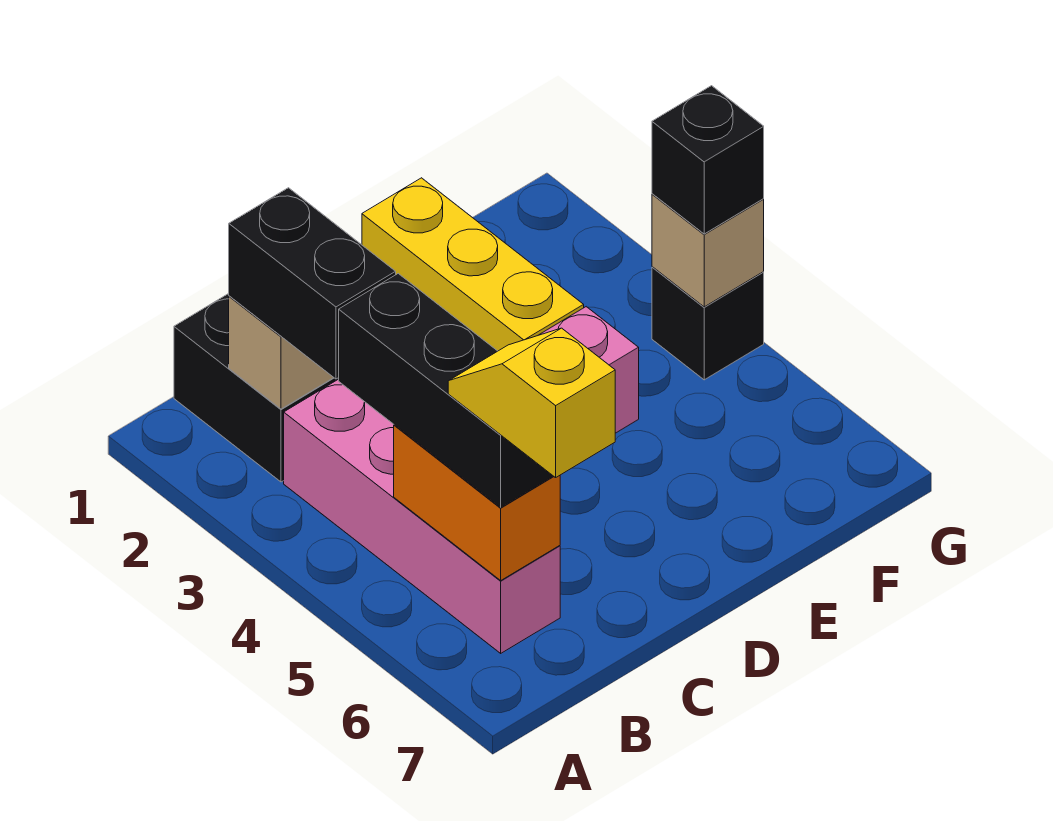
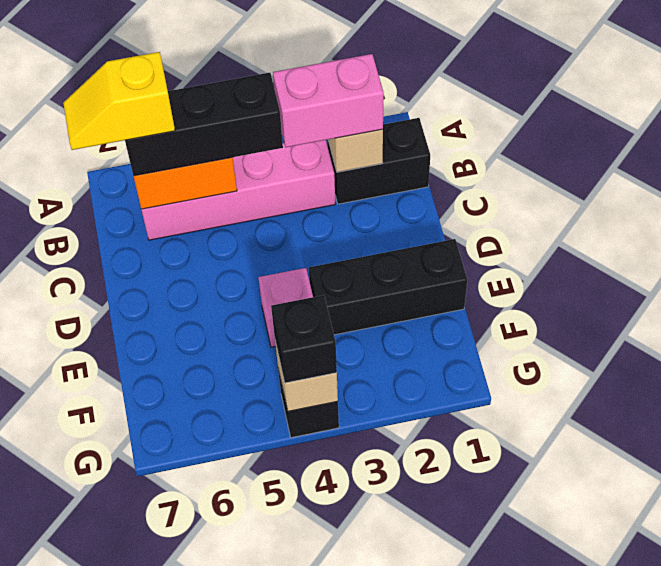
black brick B2:B3 level 3 -> pink brick B2:B3 level 3
yellow slope B6:B7 level 4 top 7 -> yellow slope B6:B7 level 4 top 6
yellow brick E1:E3 level 1 -> black brick E1:E3 level 1

